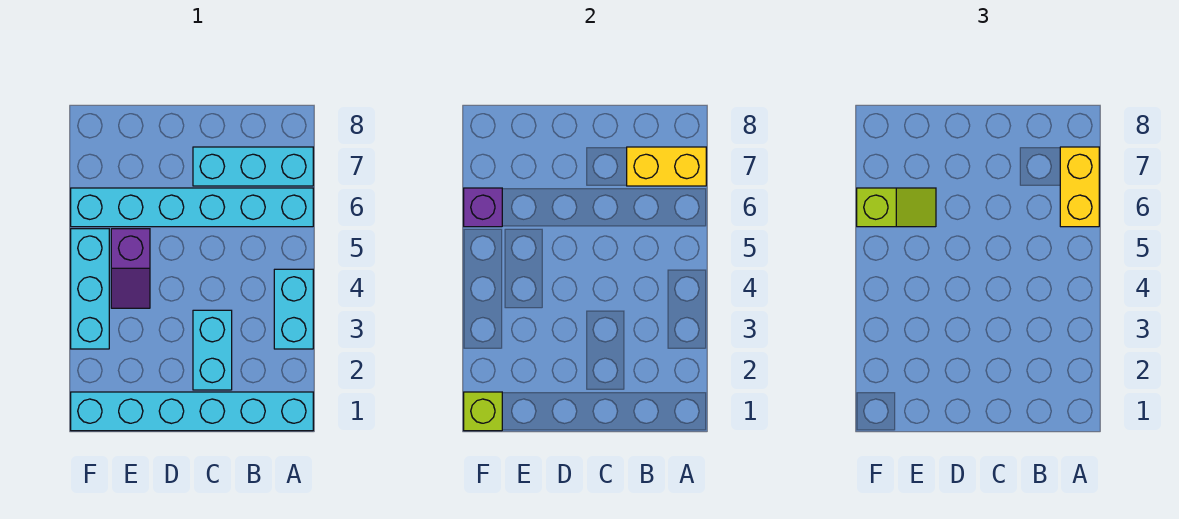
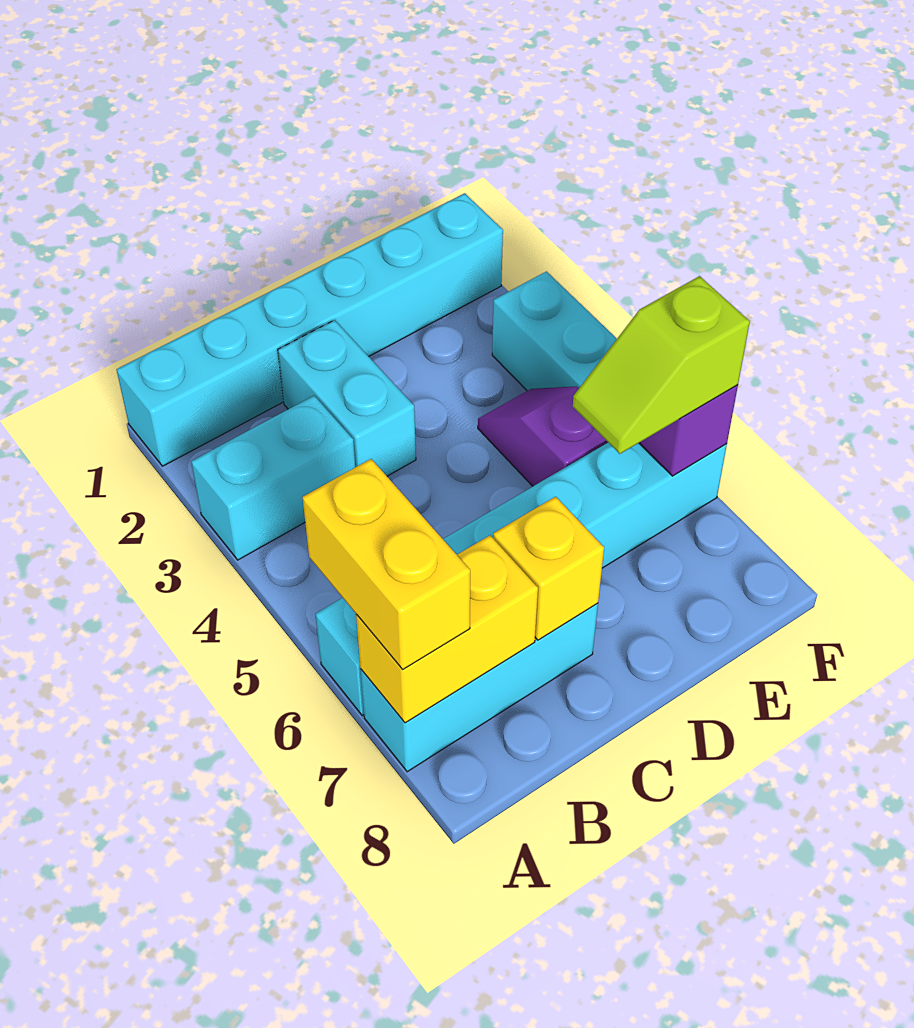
cyan brick A3:A4 level 1 -> cyan brick A3:B3 level 1
none -> yellow brick C7 level 2
lime brick F1 level 2 -> none

